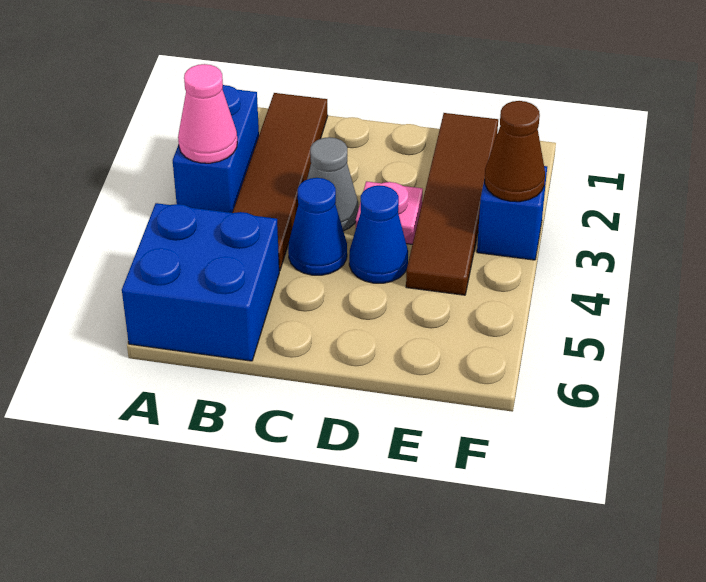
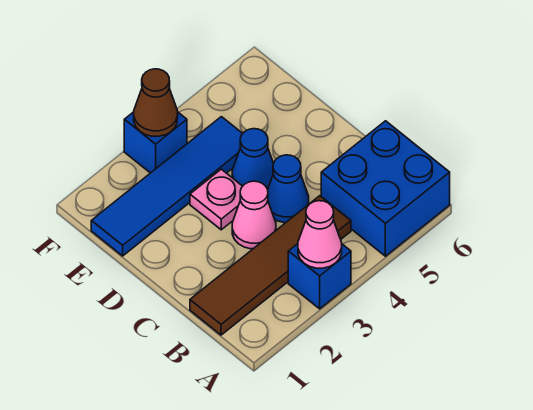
blue brick A2:A3 level 1 -> blue brick A3 level 1
grey cone C3 level 1 -> pink cone C3 level 1
brown tile E1:E4 level 1 -> blue tile E1:E4 level 1

